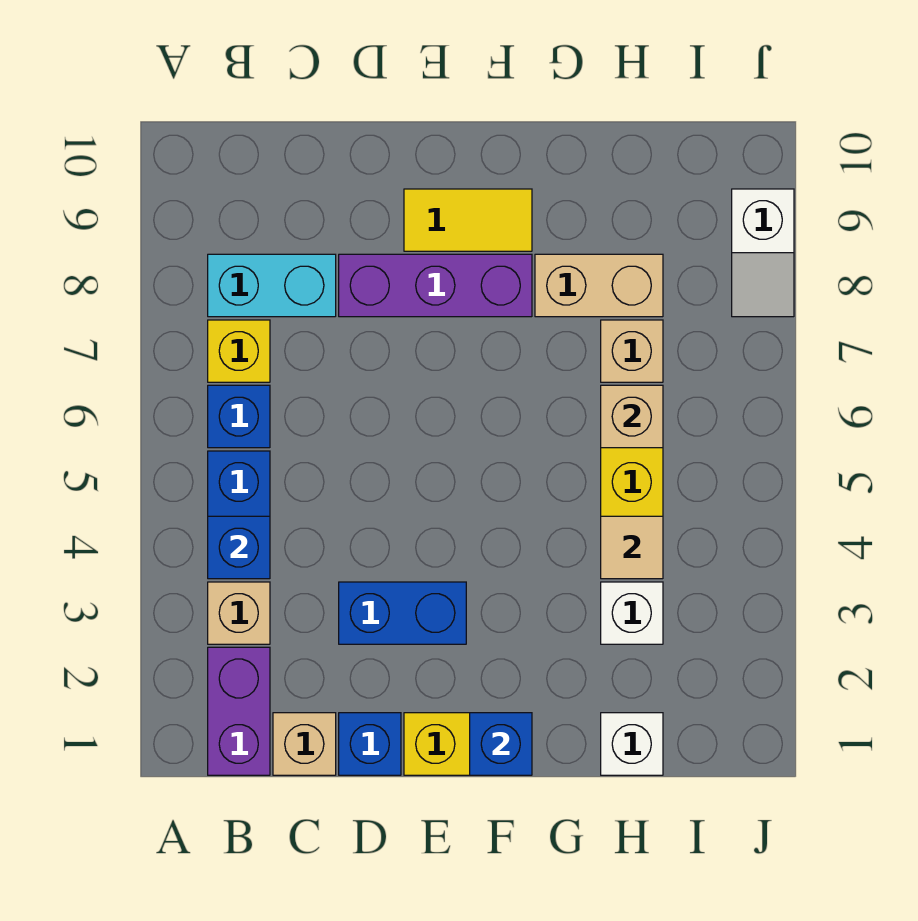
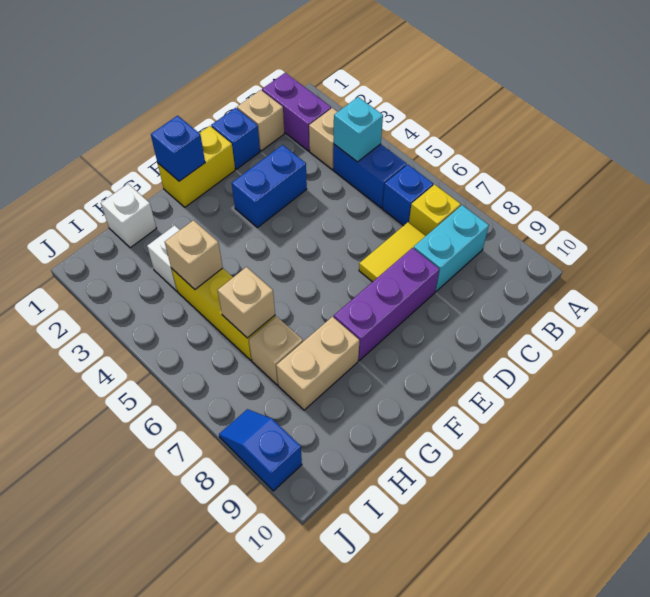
blue brick B4 level 2 -> cyan brick B4 level 2
yellow tile E9:F9 level 1 -> yellow tile C7:D7 level 1
tan tile H4 level 2 -> tan brick H4 level 2
white slope J8:J9 level 1 top 9 -> blue slope J8:J9 level 1 top 9

